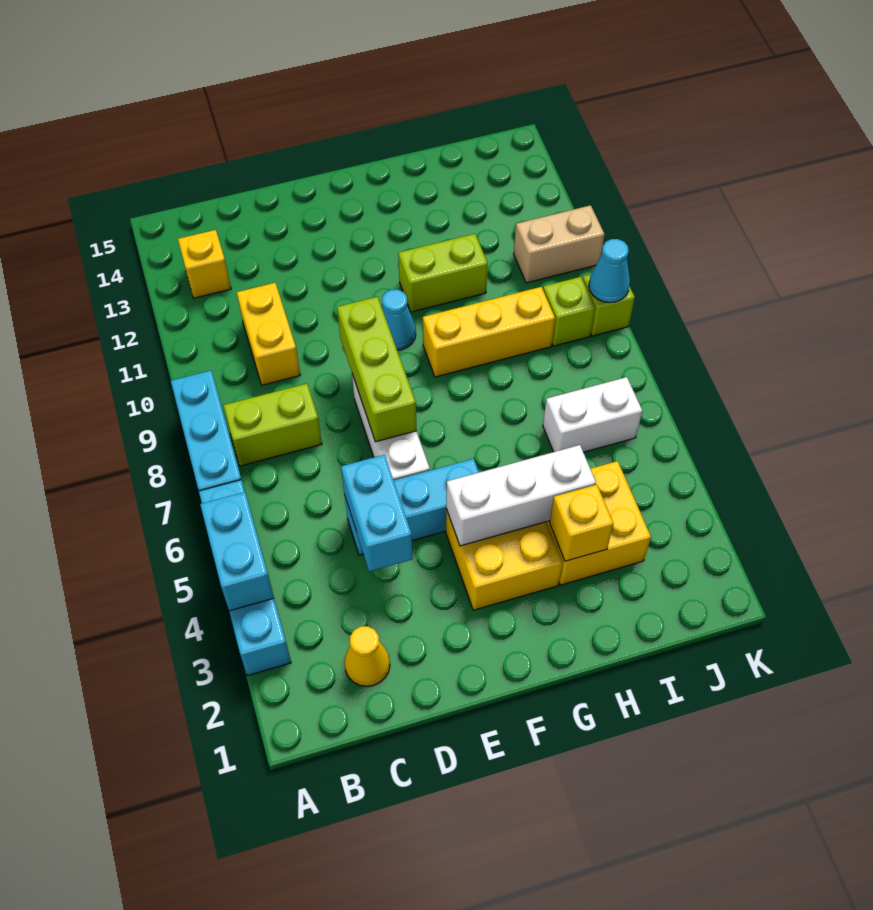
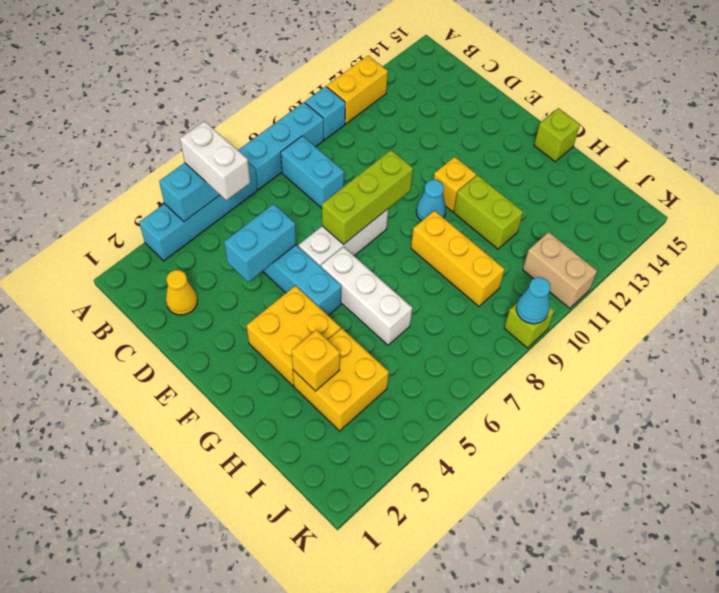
none -> cyan brick A10 level 1
lime brick B8:C8 level 1 -> cyan brick B8:C8 level 1
yellow brick B13 level 1 -> yellow brick F11 level 1
yellow brick C10:C11 level 1 -> yellow brick A11:A12 level 1
white brick F4:H4 level 2 -> white brick F6:H6 level 1
white brick I6:J6 level 1 -> white brick A5:B5 level 3
lime brick J9 level 1 -> lime brick G15 level 1

